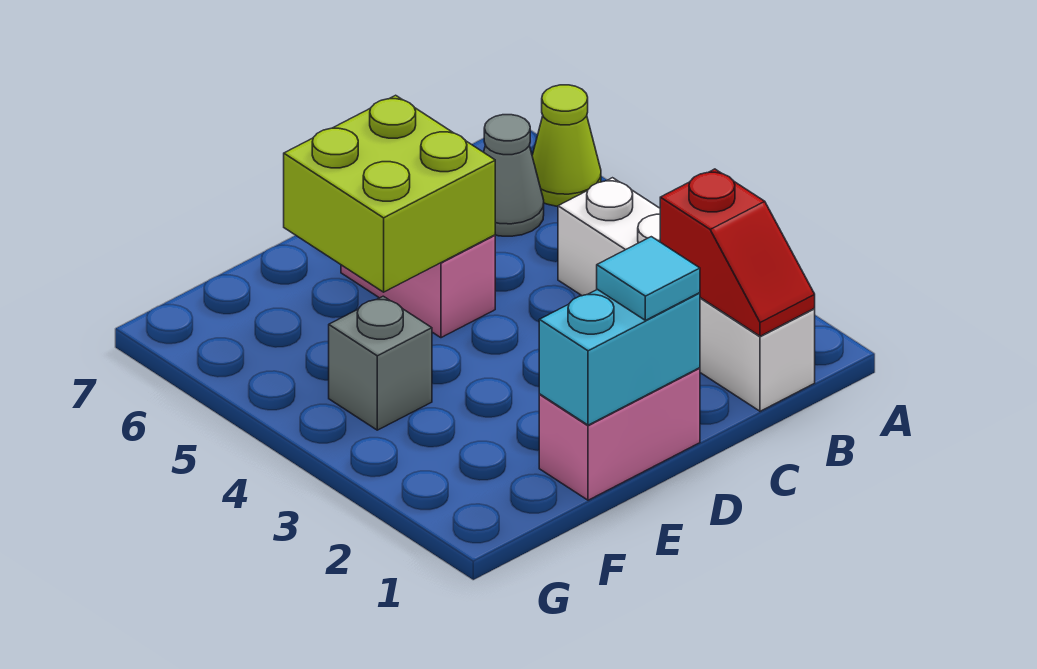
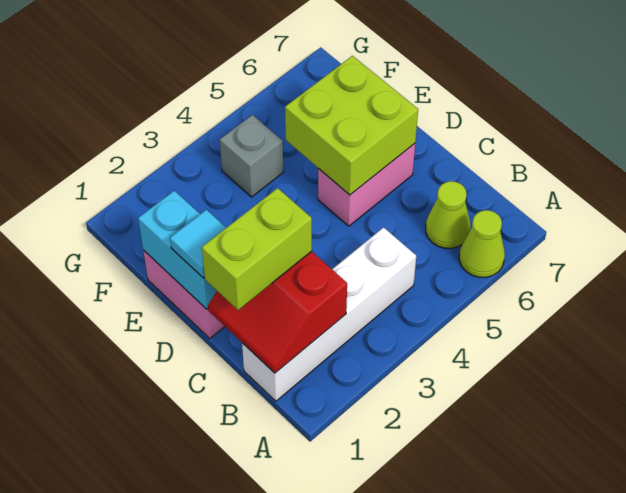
red slope B1:B2 level 2 top 2 -> red slope B1:C2 level 2 top 2
grey cone B6 level 1 -> lime cone B6 level 1
none -> lime brick C1:C2 level 3

